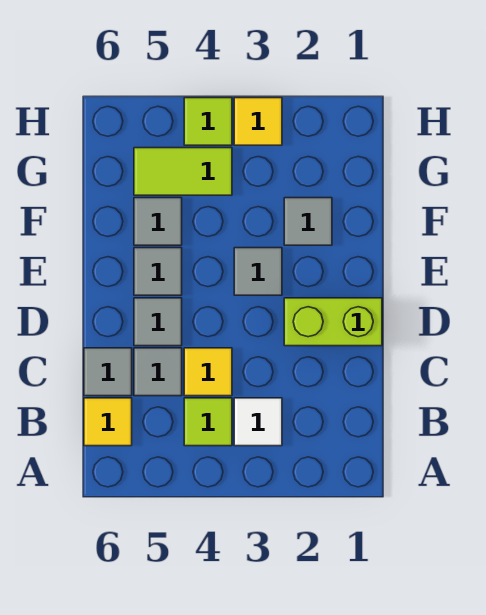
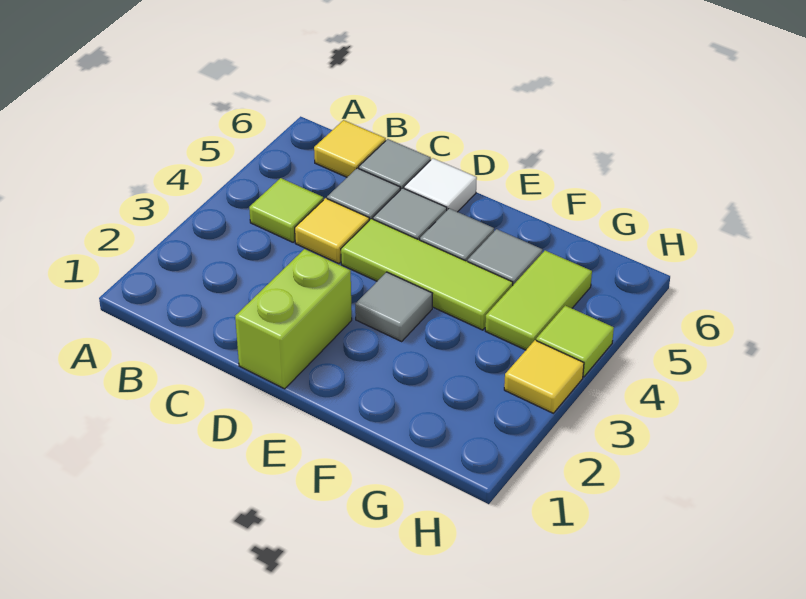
white tile B3 level 1 -> white tile D6 level 1
none -> lime tile D4:F4 level 1
grey tile F2 level 1 -> none

